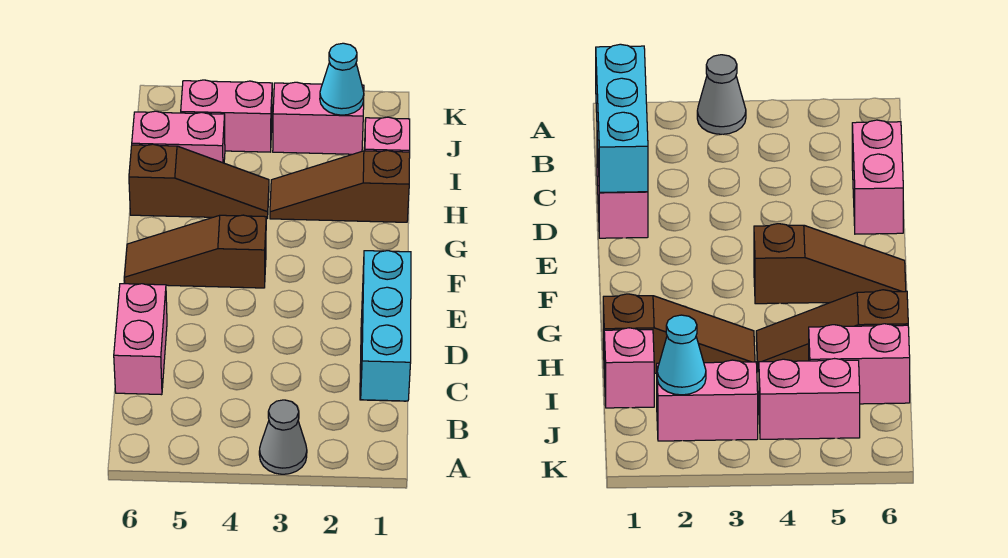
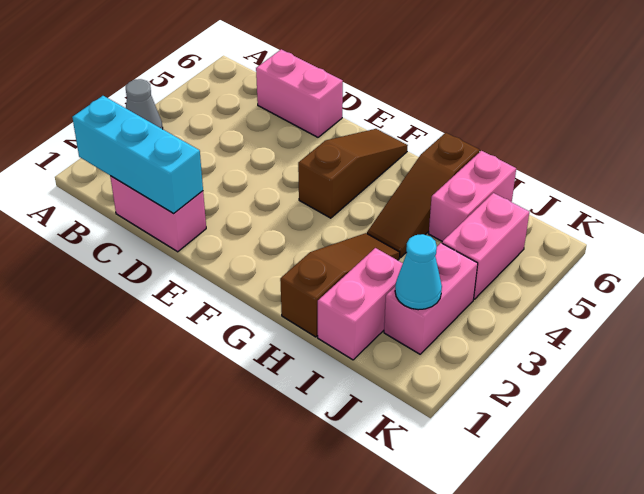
pink brick I1 level 1 -> pink brick I1:I2 level 1

